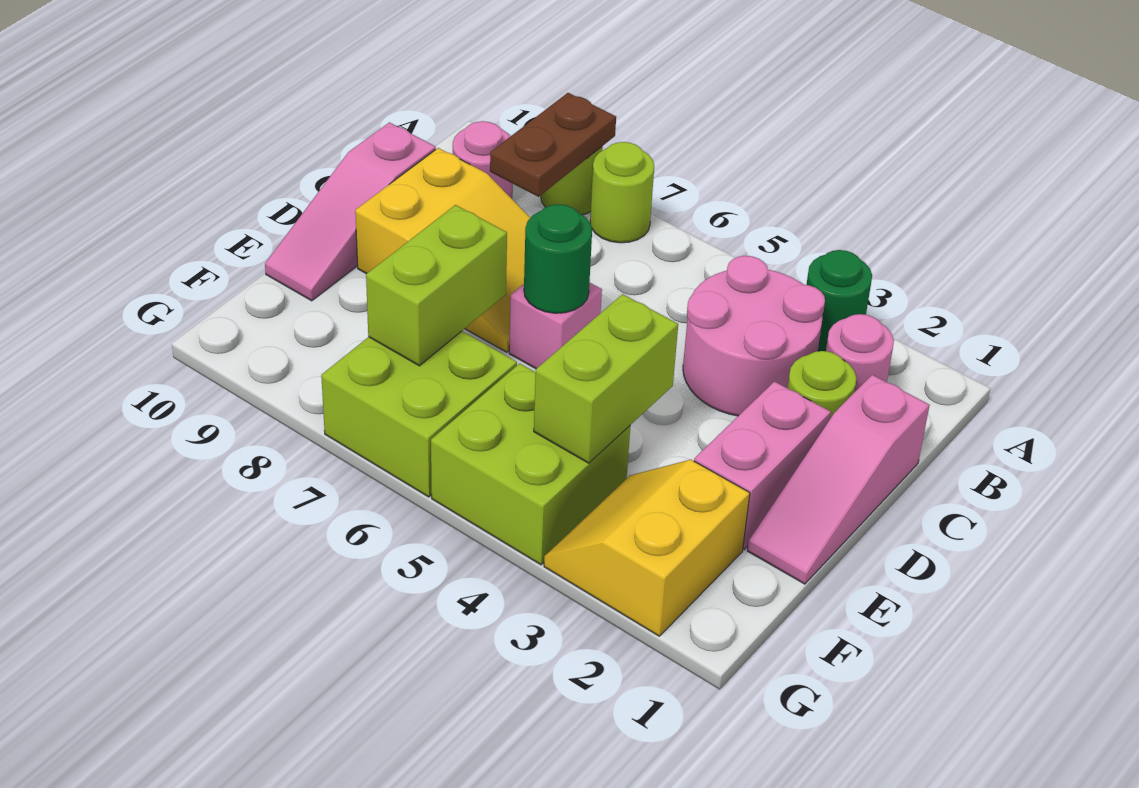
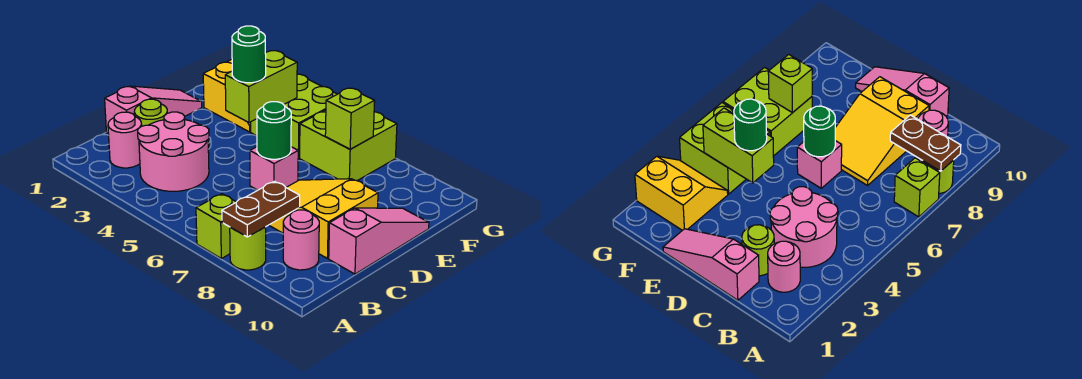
green round brick A3 level 1 -> green round brick E4 level 3
lime round brick A7 level 1 -> lime brick A7 level 1
pink brick D2:E2 level 1 -> none
lime brick E7:F7 level 2 -> lime brick F7 level 2

